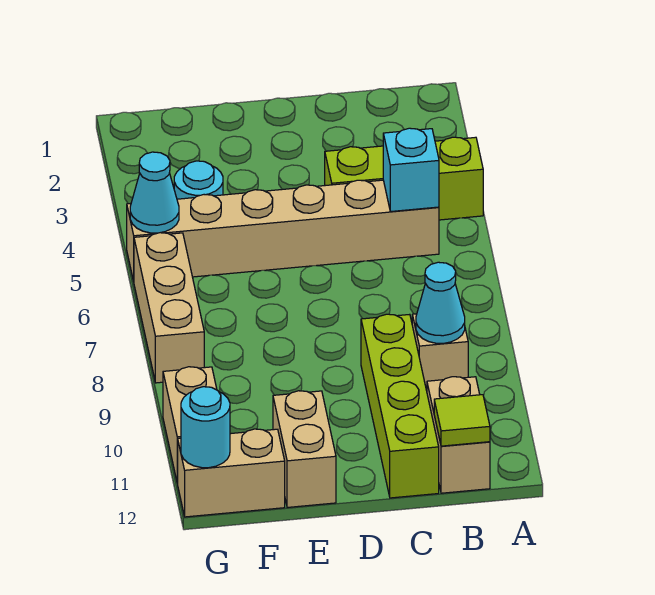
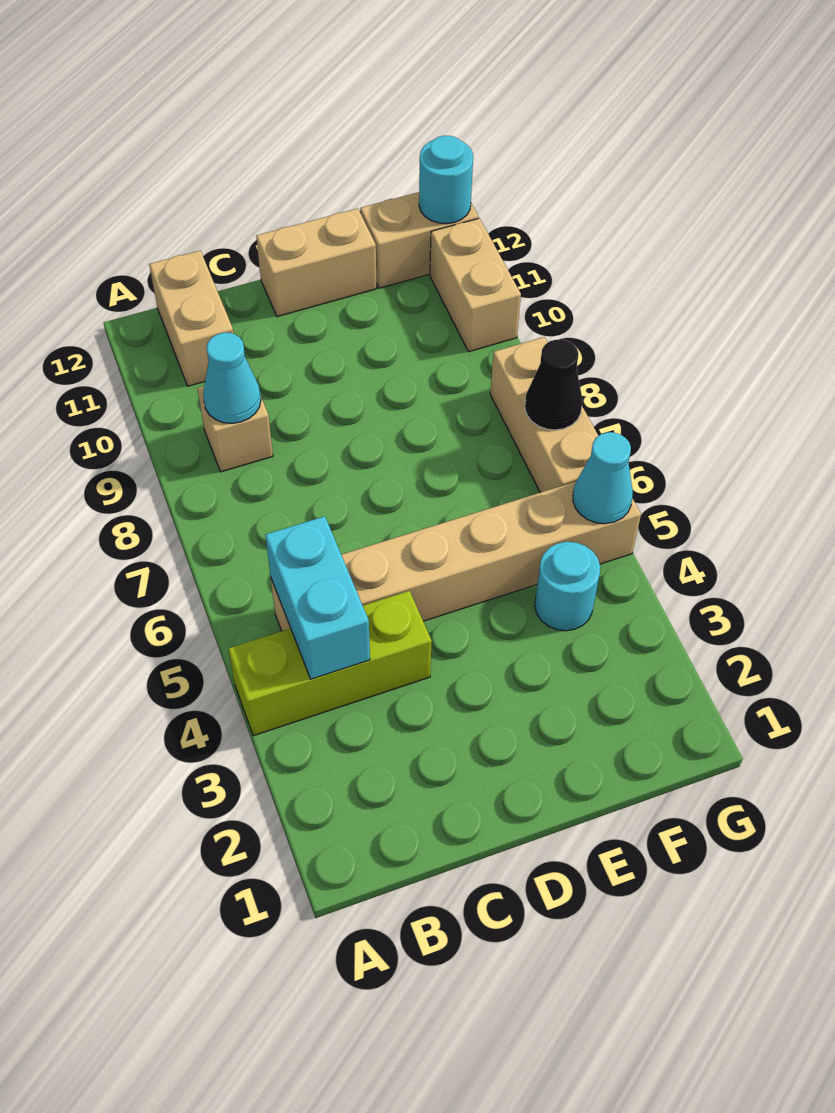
cyan brick B5 level 2 -> cyan brick B4:B5 level 2
lime tile B12 level 2 -> none
lime brick C9:C12 level 1 -> none
tan brick E11:E12 level 1 -> tan brick D12:E12 level 1
none -> black cone G7 level 2

